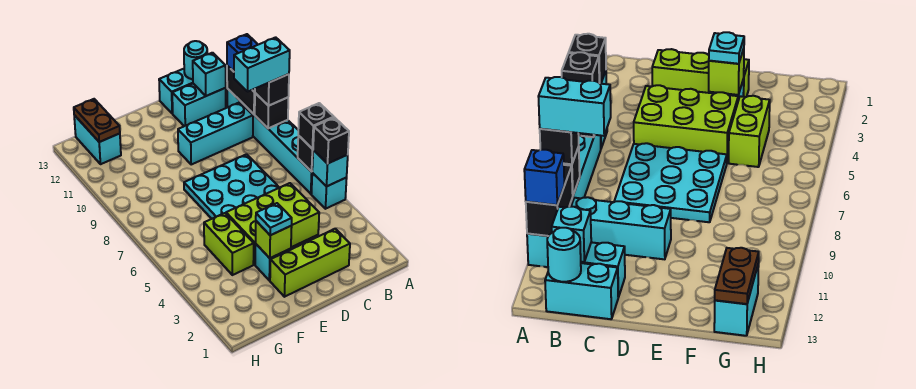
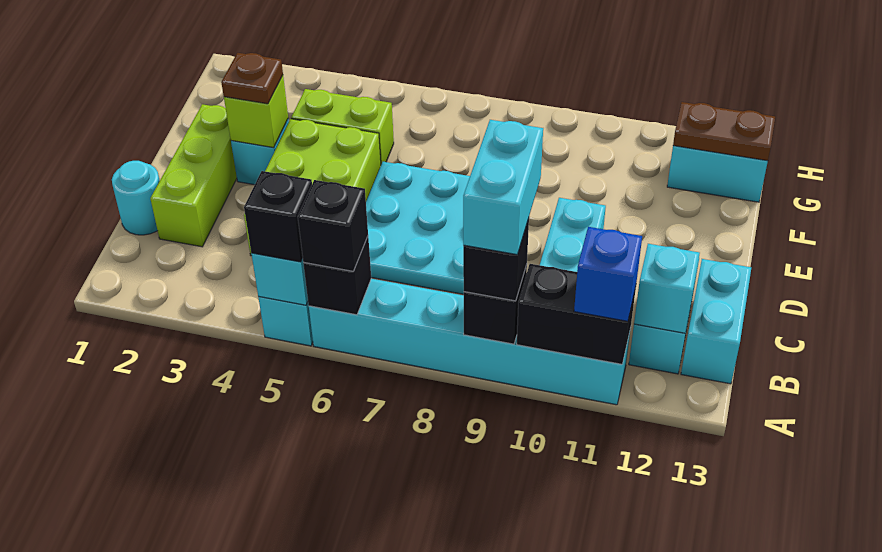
cyan round brick B13 level 2 -> cyan round brick C1 level 1
cyan plate E3 level 3 -> brown plate E3 level 3

